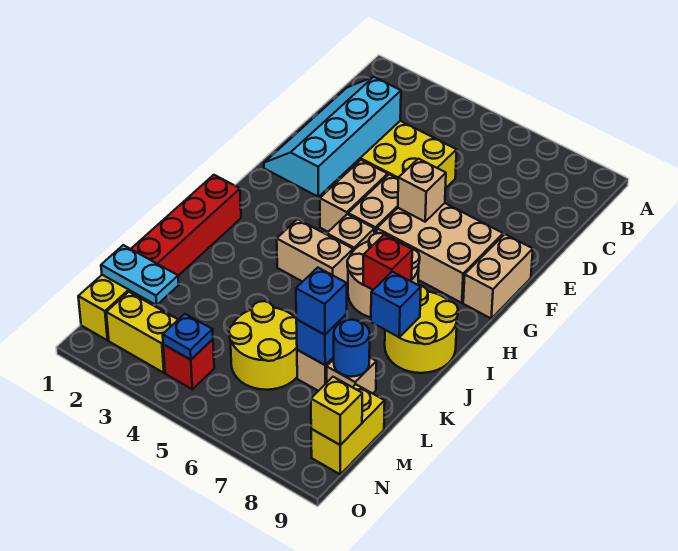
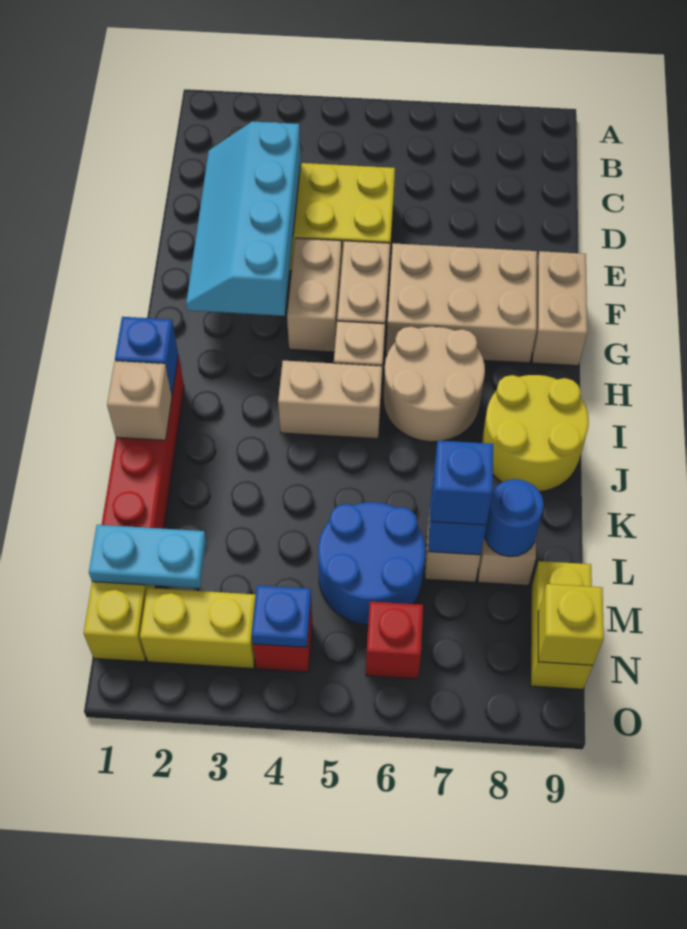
tan brick F6 level 2 -> tan brick J1 level 2
red brick I7 level 2 -> red brick N6 level 1
blue brick J8 level 2 -> blue brick I1 level 2
yellow round brick L5:M6 level 1 -> blue round brick L5:M6 level 1

